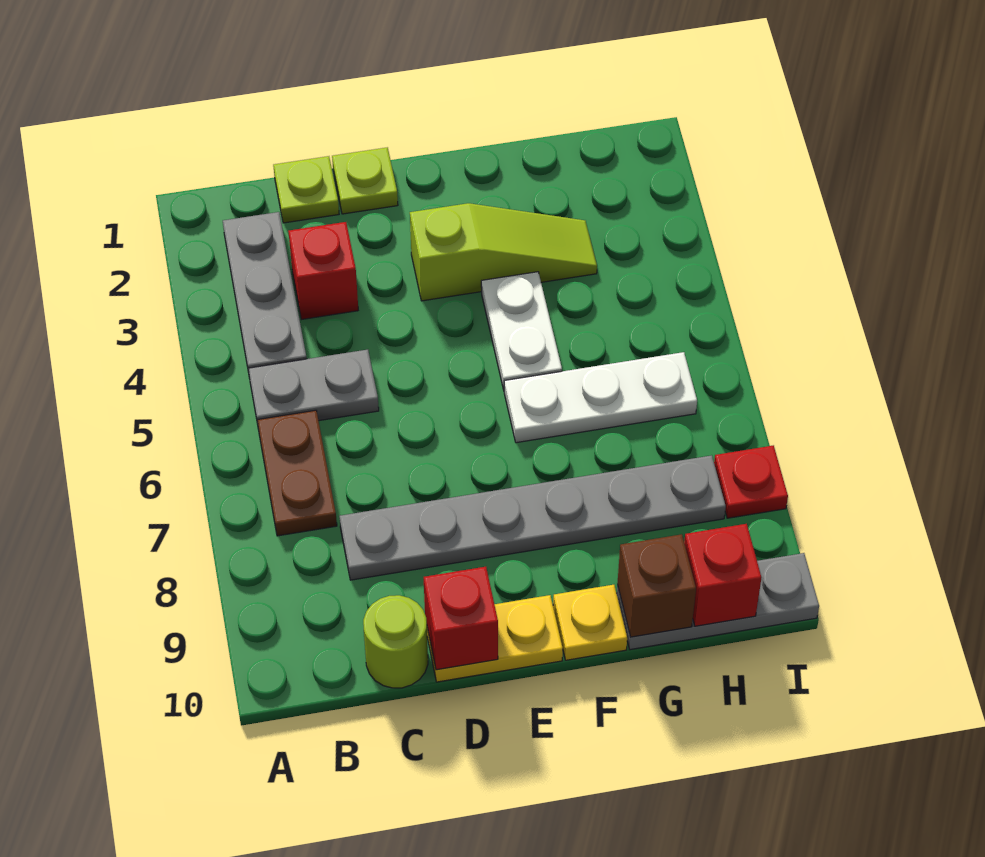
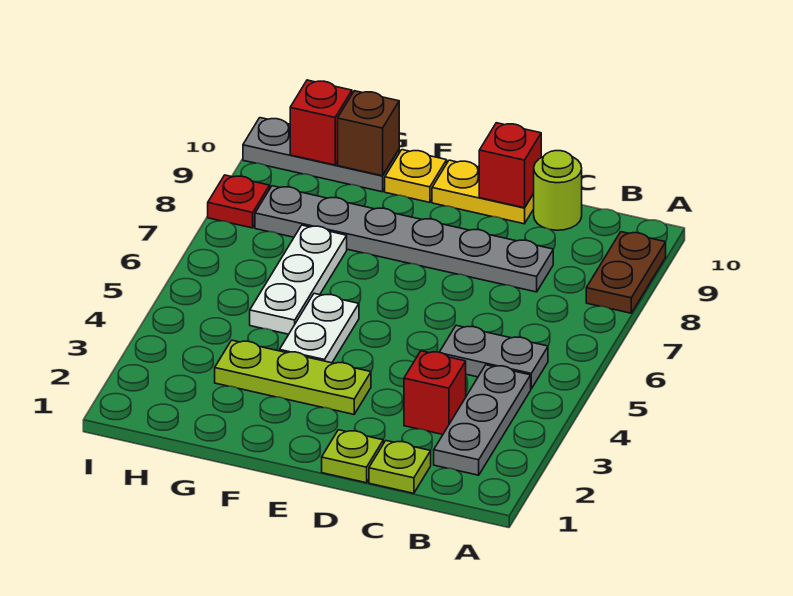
brown plate B6:B7 level 1 -> brown plate A8:A9 level 1
lime slope E3:G3 level 1 top E -> lime plate E3:G3 level 1
white plate F6:H6 level 1 -> white plate G5:G7 level 1

